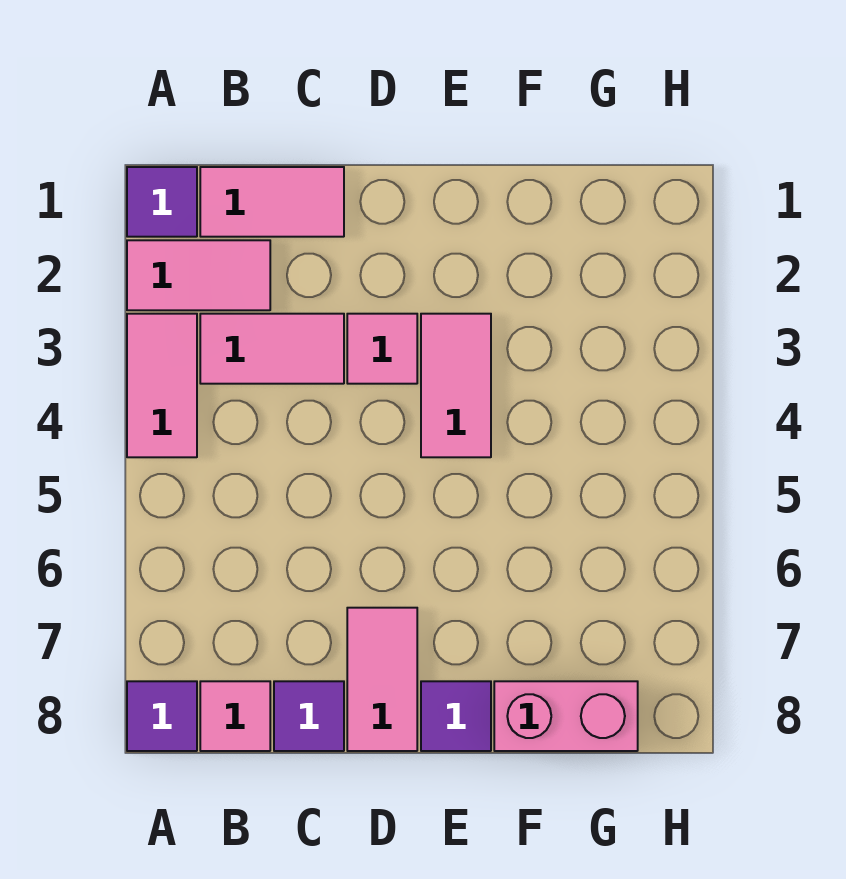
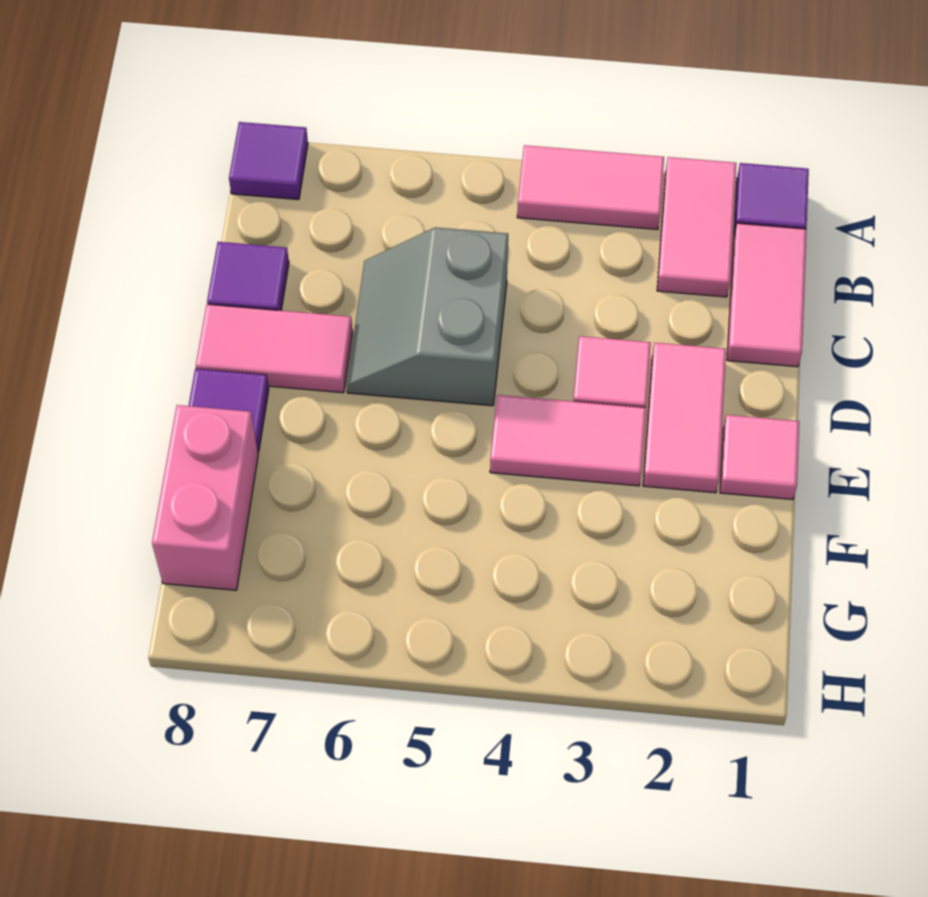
pink tile B3:C3 level 1 -> pink tile D2:E2 level 1
pink tile B8 level 1 -> pink tile E1 level 1
none -> grey slope C5:D6 level 1 top 5

